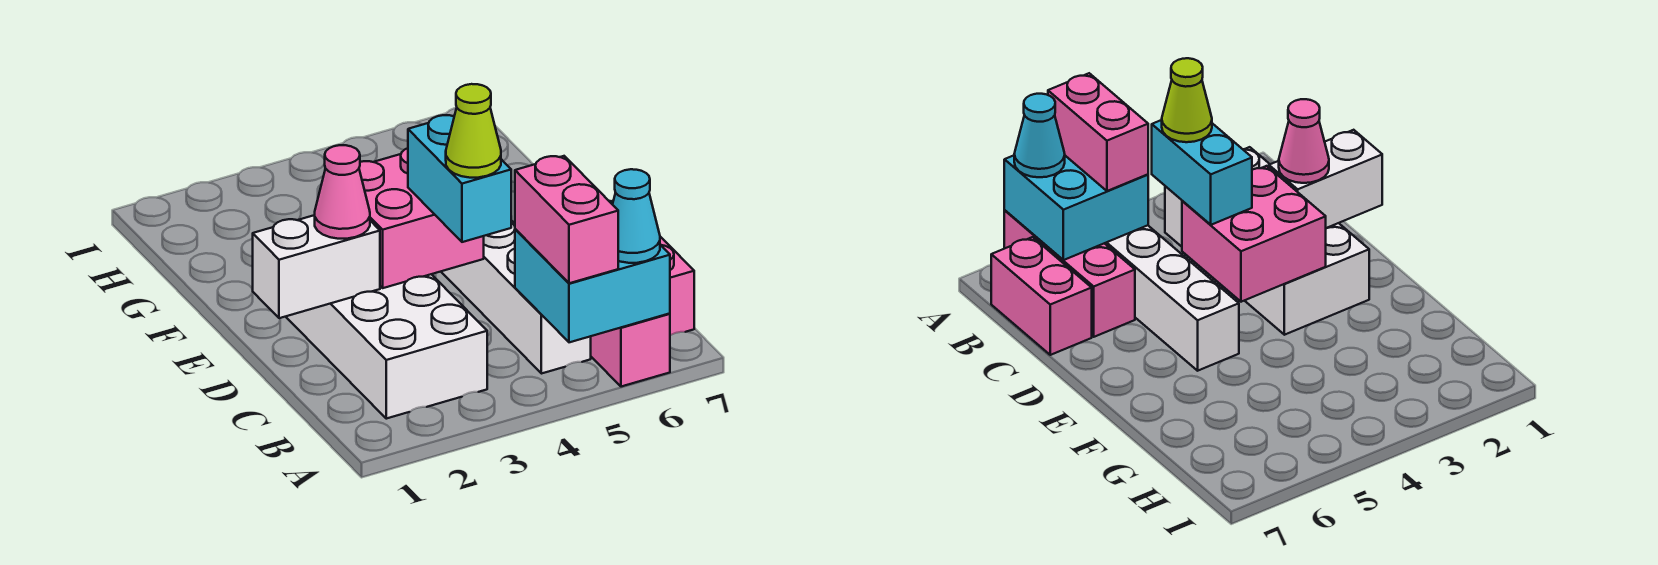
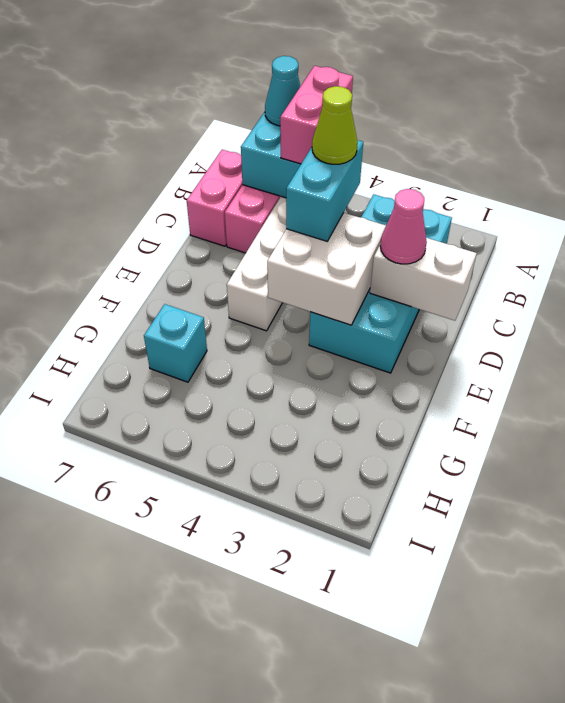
white brick B2:E3 level 1 -> cyan brick B2:E3 level 1
pink brick D3:E4 level 2 -> white brick D3:E4 level 2
none -> cyan brick G6 level 1

